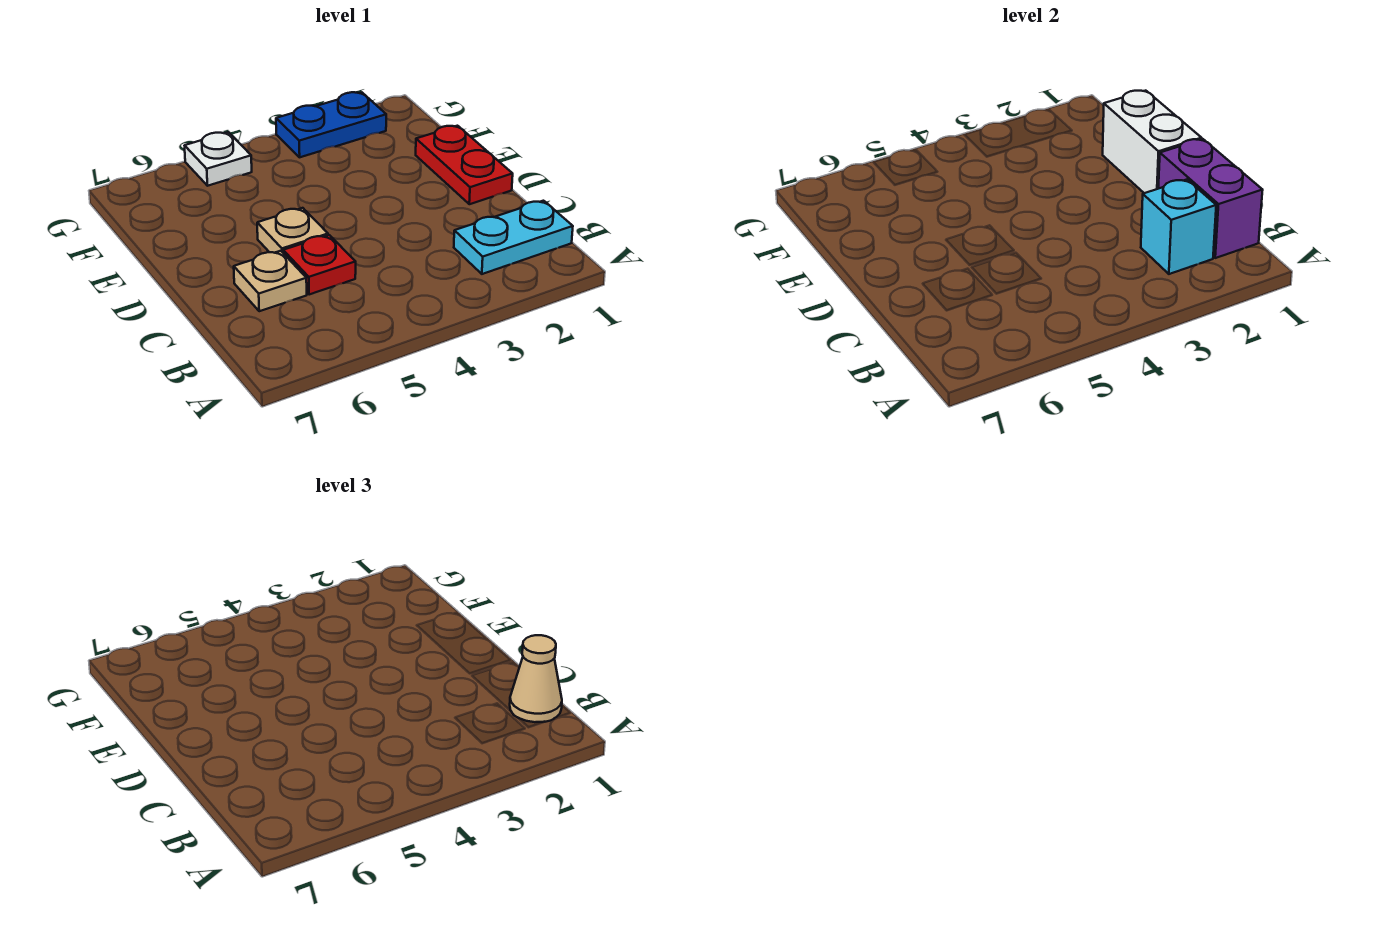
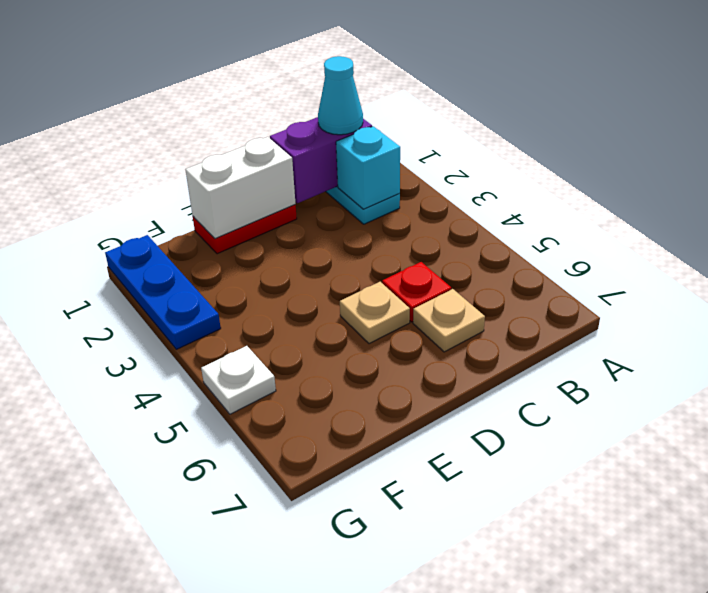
tan cone B1 level 3 -> cyan cone B1 level 3
blue plate G2:G3 level 1 -> blue plate G1:G3 level 1

